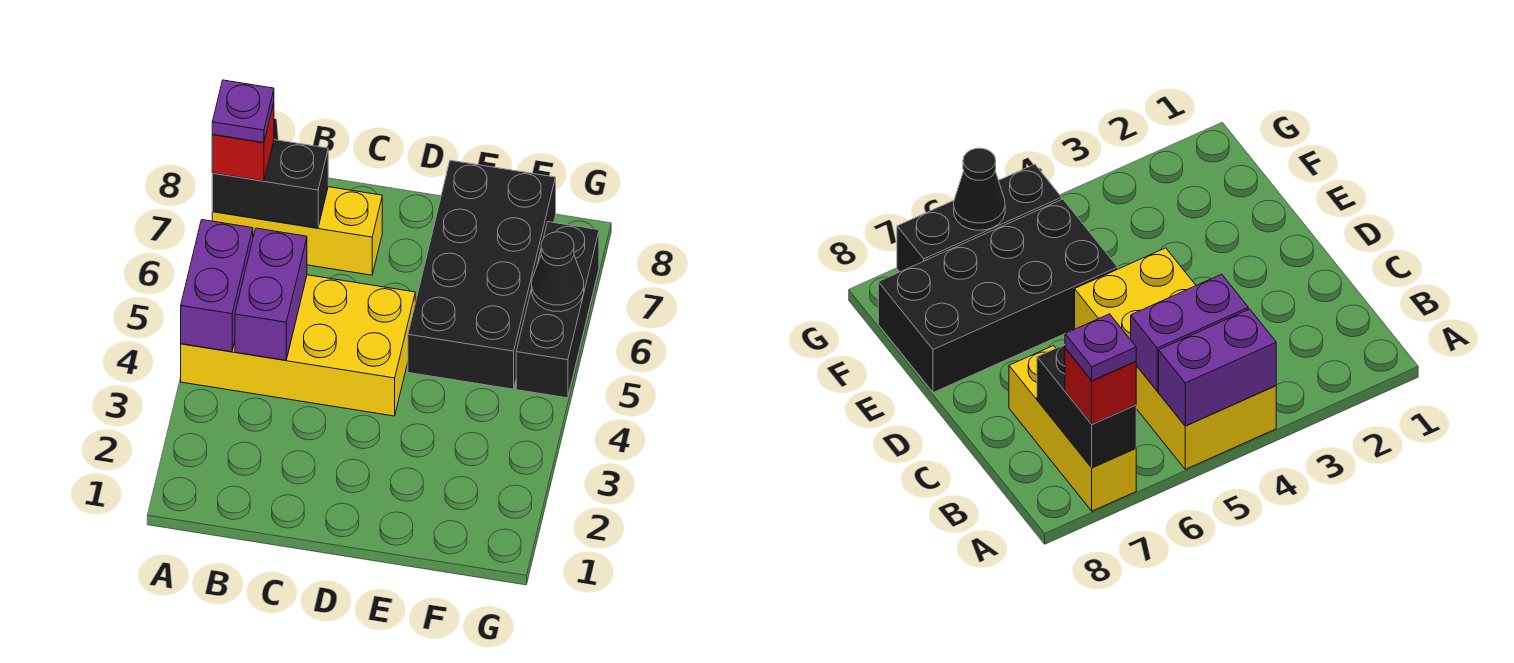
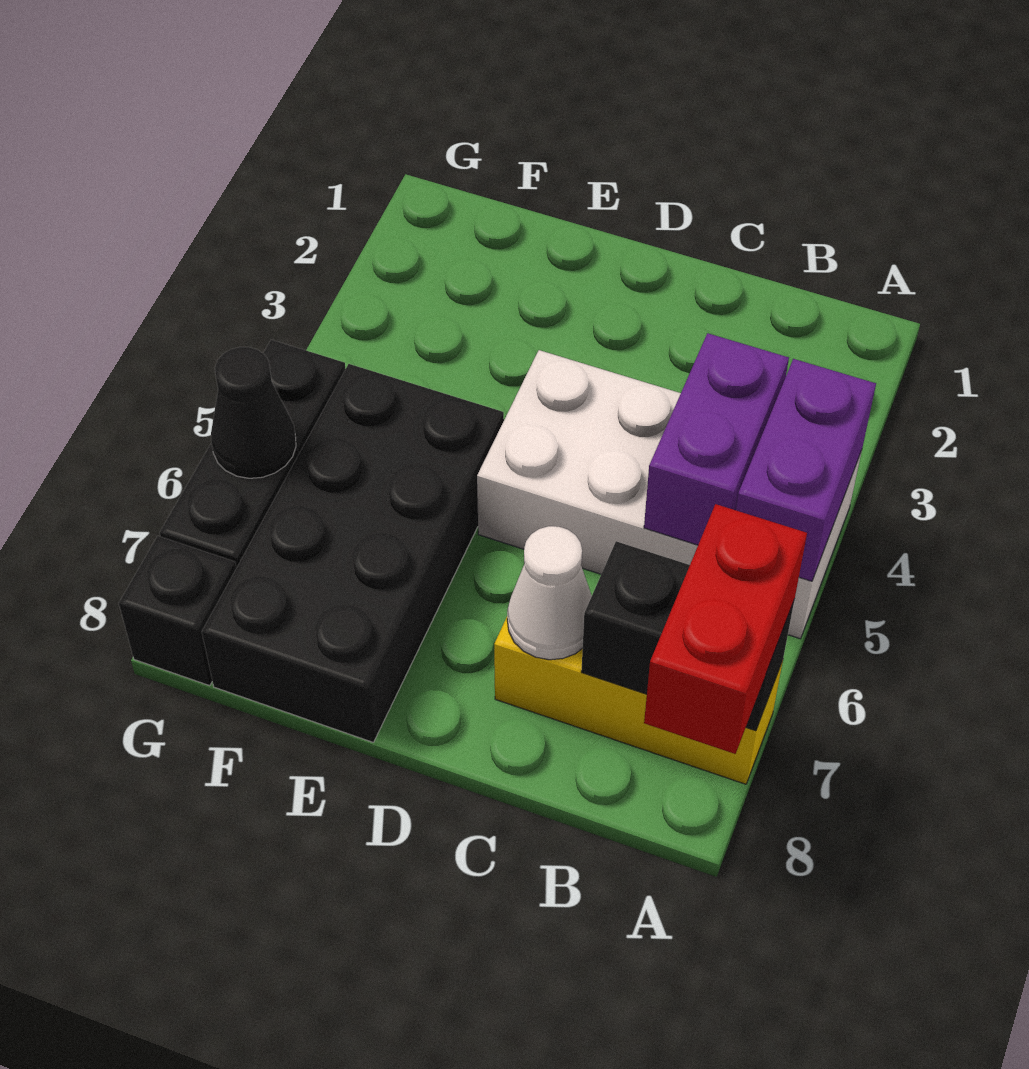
yellow brick A4:D5 level 1 -> white brick A4:D5 level 1
red brick A7 level 3 -> red brick A7:A8 level 3
purple plate A7 level 4 -> none
none -> white cone C7 level 2
none -> black brick G8 level 1

